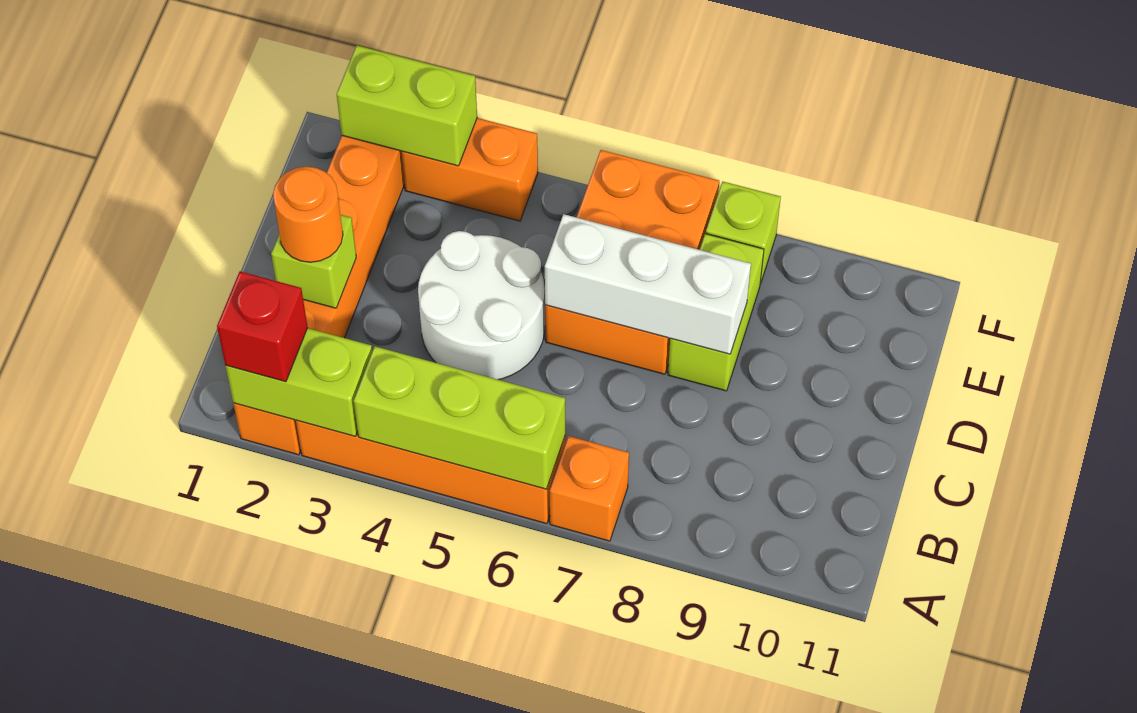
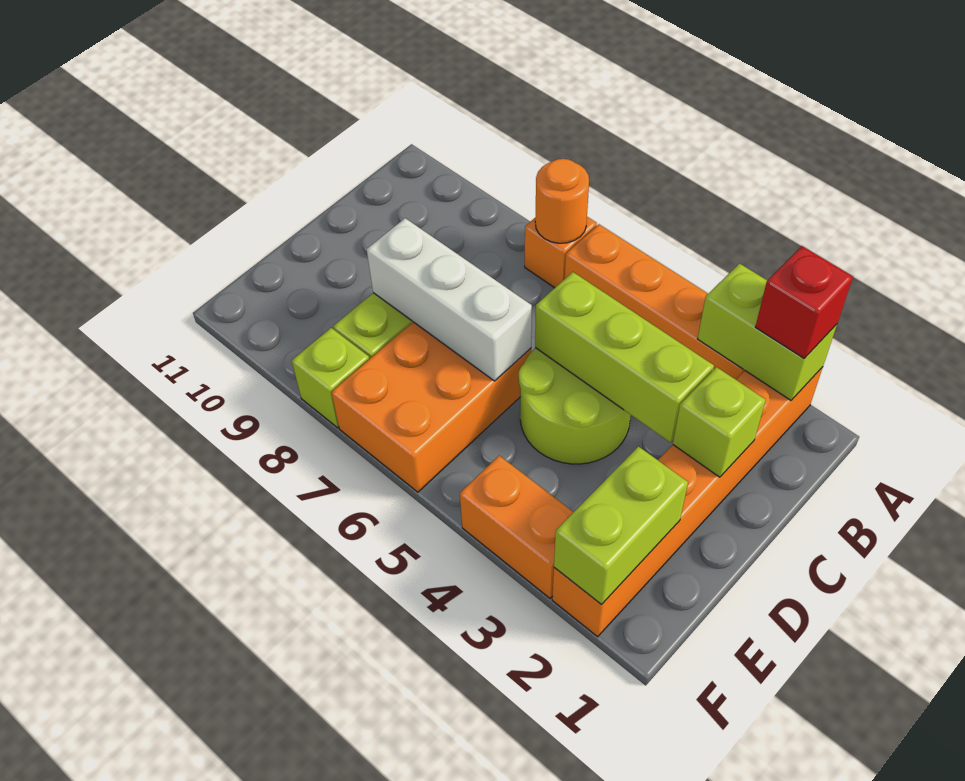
lime brick A4:A6 level 2 -> lime brick C3:C5 level 2
orange round brick C2 level 3 -> orange round brick A7 level 2
white round brick C4:D5 level 1 -> lime round brick C4:D5 level 1
lime brick F2:F3 level 2 -> lime brick E2:F2 level 2

